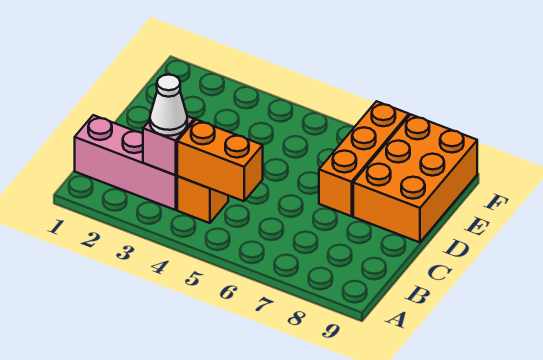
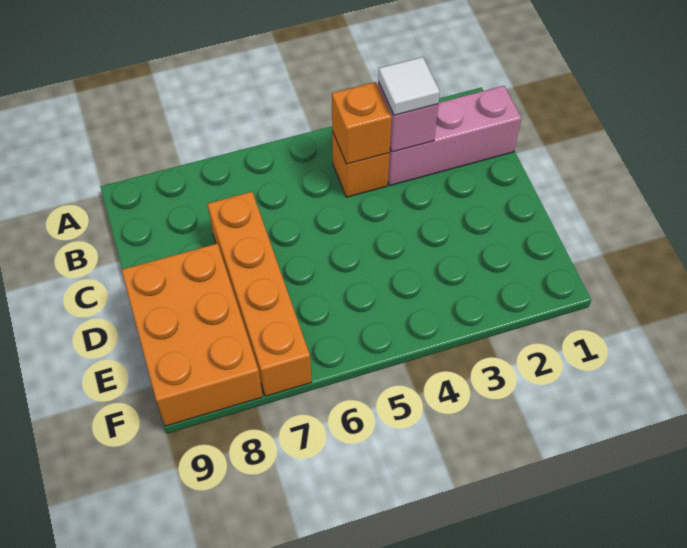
white cone B3 level 3 -> white tile B3 level 3
orange brick B4:B5 level 2 -> orange brick B4 level 2
orange brick D7:F7 level 1 -> orange brick C7:F7 level 1

